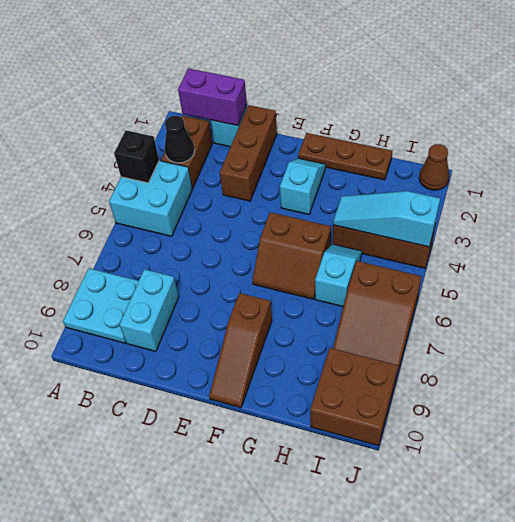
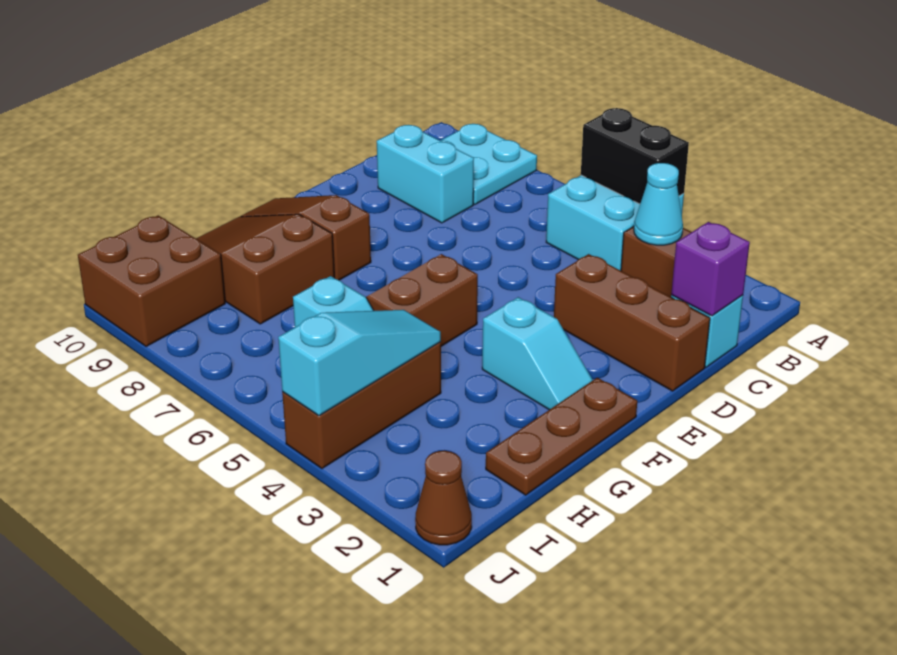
black brick A4 level 2 -> black brick A4:A5 level 2
purple brick B1:C1 level 2 -> purple brick C1 level 2
black cone B3 level 2 -> cyan cone B3 level 2
brown slope I6:J8 level 1 top 6 -> brown slope G8:H10 level 1 top 8

